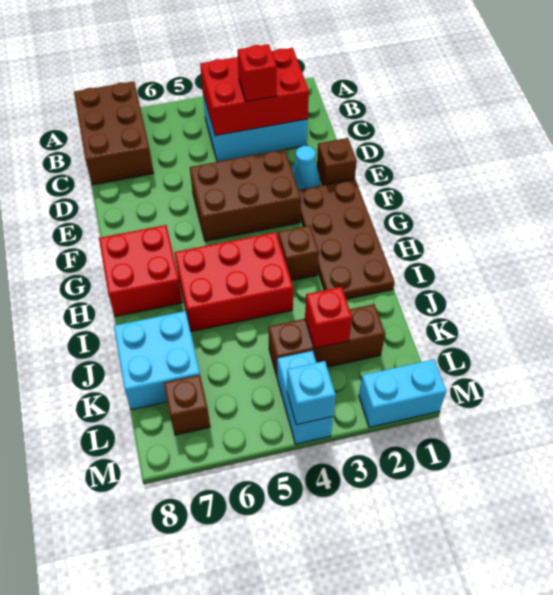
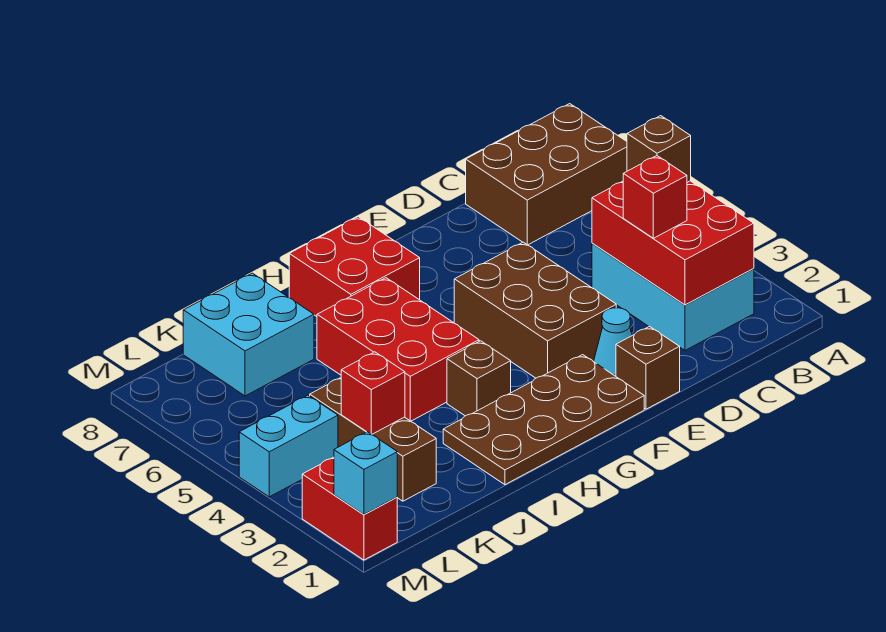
brown brick L7 level 1 -> brown brick B4 level 3
cyan brick M1:M2 level 1 -> red brick M1:M2 level 1
cyan brick M4 level 2 -> cyan brick M1 level 2

